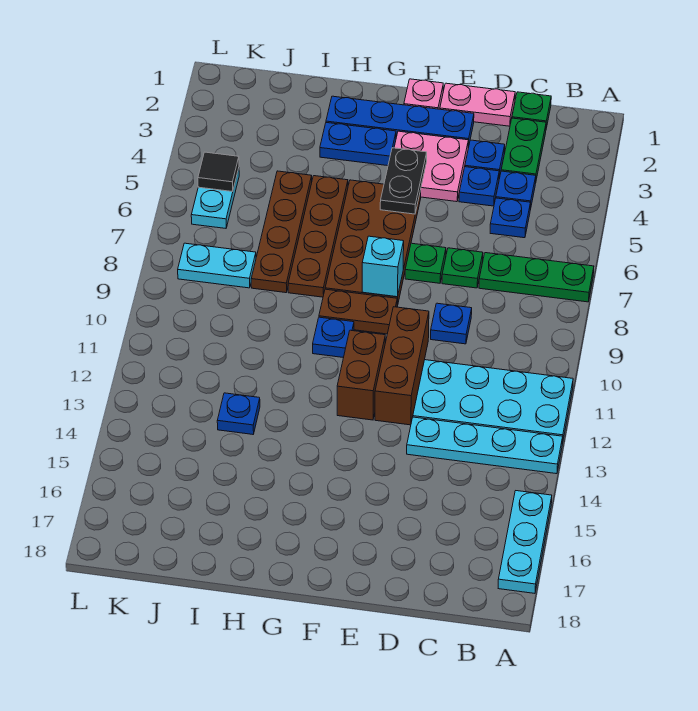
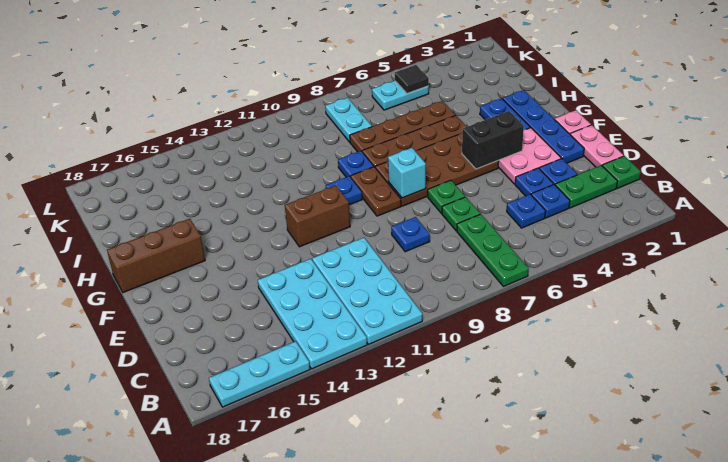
cyan plate A13:D13 level 1 -> cyan plate A13:D14 level 1
brown brick E10:E12 level 1 -> brown brick G16:G18 level 1
black plate F4:F5 level 2 -> black brick F4:F5 level 2
blue plate I13 level 1 -> blue plate H9 level 1

